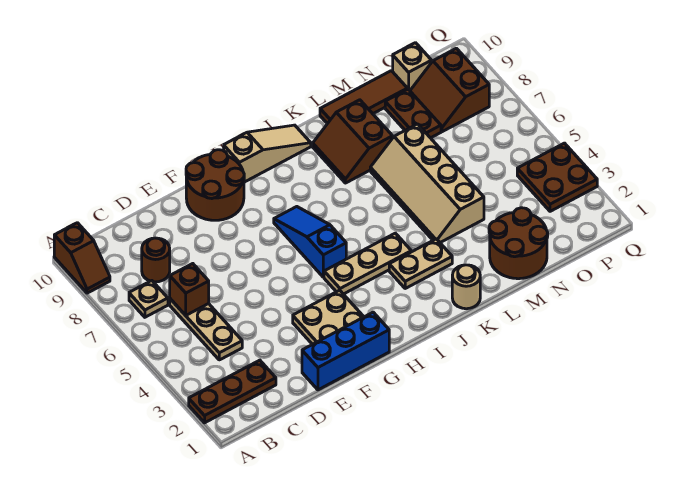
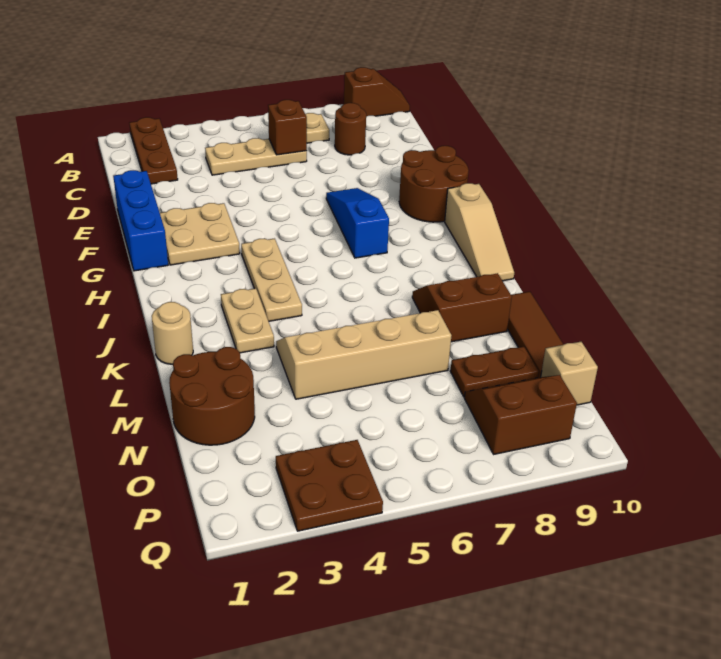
brown slope A9:A10 level 1 top 10 -> brown slope A9:A10 level 1 top 9
blue slope H5:H7 level 1 top 5 -> blue slope F7:H7 level 1 top H

